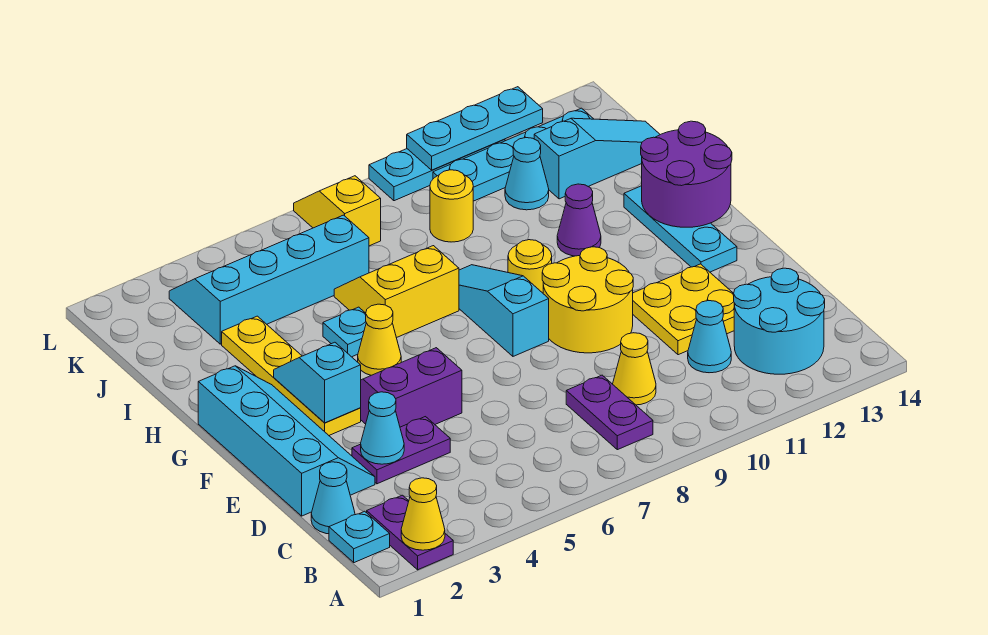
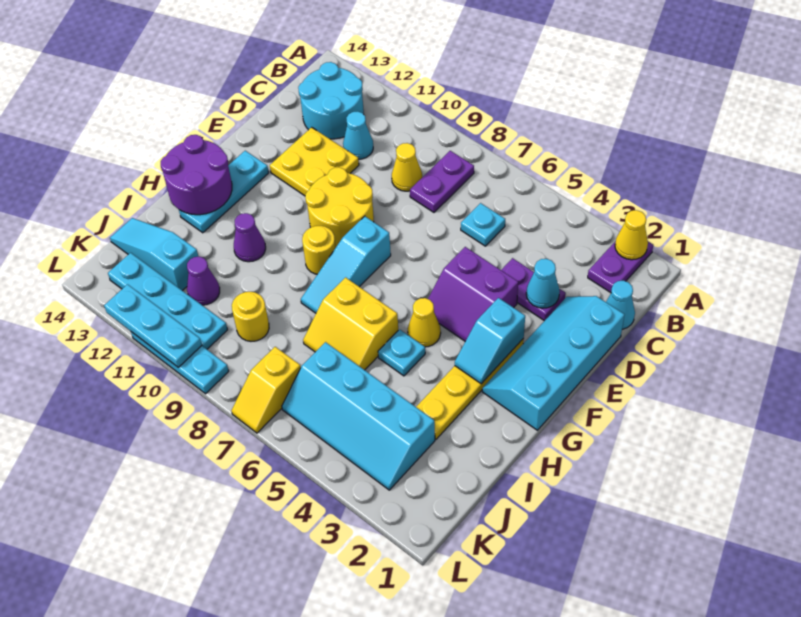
cyan plate B1 level 1 -> cyan plate C6 level 1
cyan cone J11 level 1 -> purple cone J11 level 1

